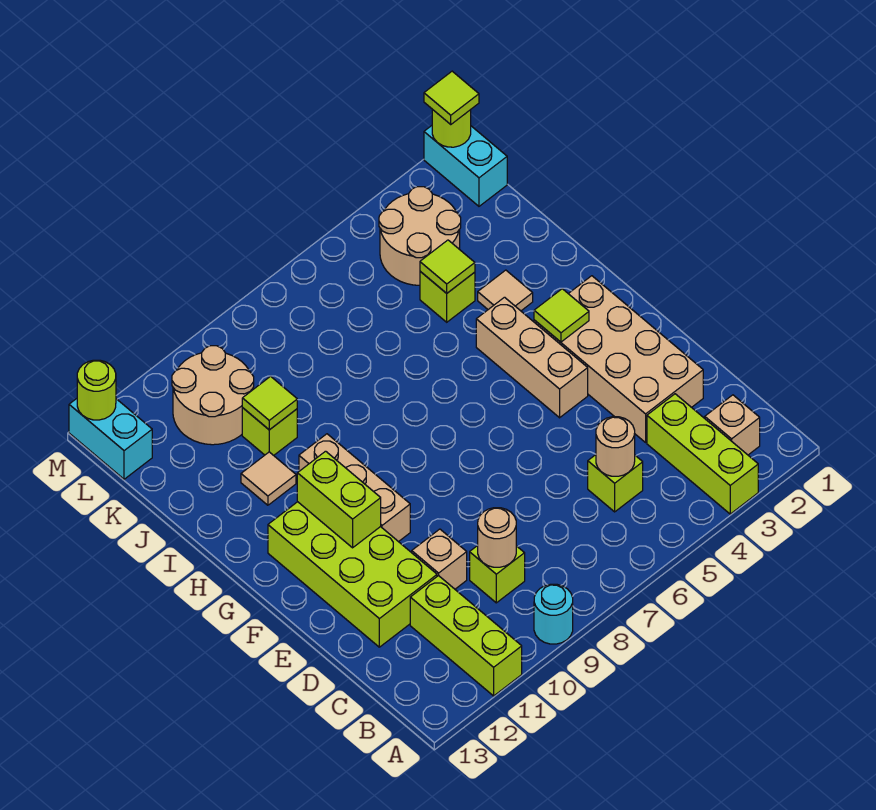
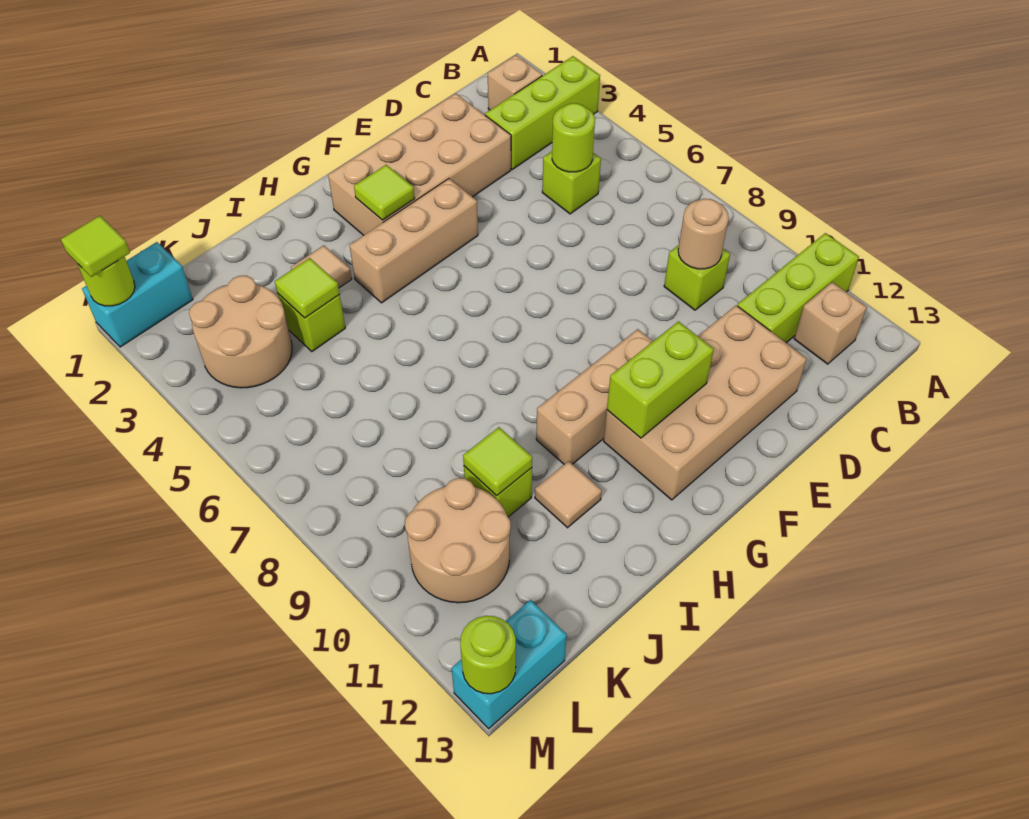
cyan round brick A9 level 1 -> none
tan round brick C5 level 2 -> lime round brick C5 level 2
tan brick D10 level 1 -> tan brick B12 level 1
lime brick D11:G12 level 1 -> tan brick D11:G12 level 1

